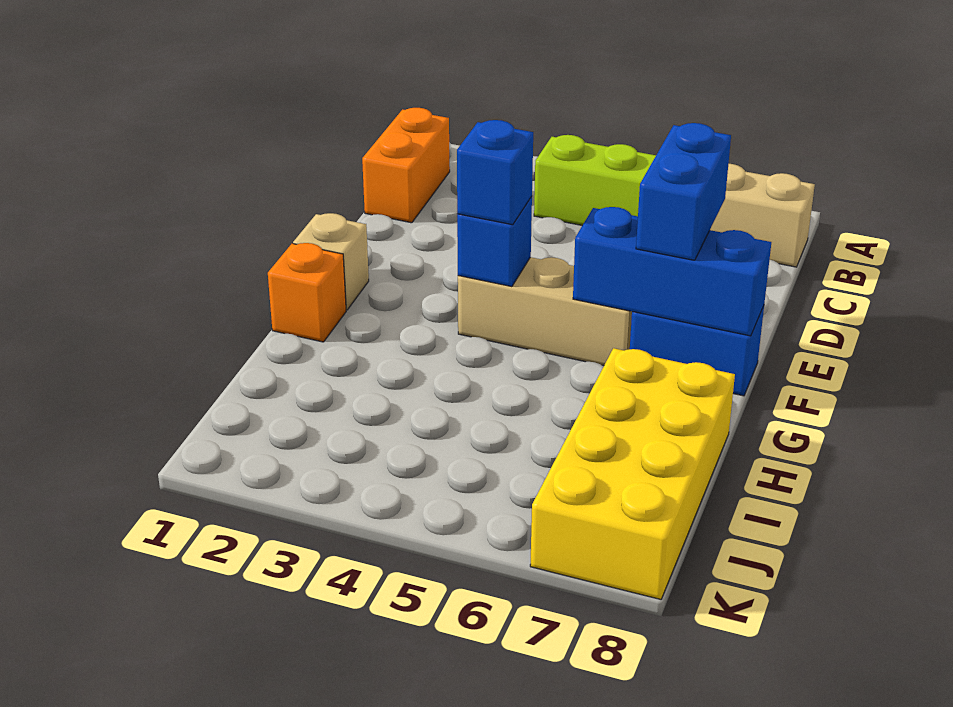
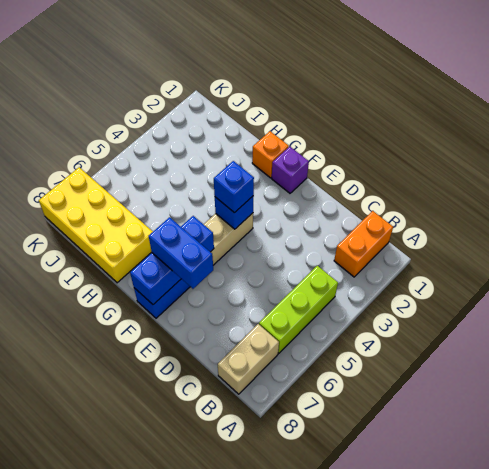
orange brick B1:C1 level 1 -> orange brick B1:B2 level 1
tan brick F1 level 1 -> purple brick F1 level 1

